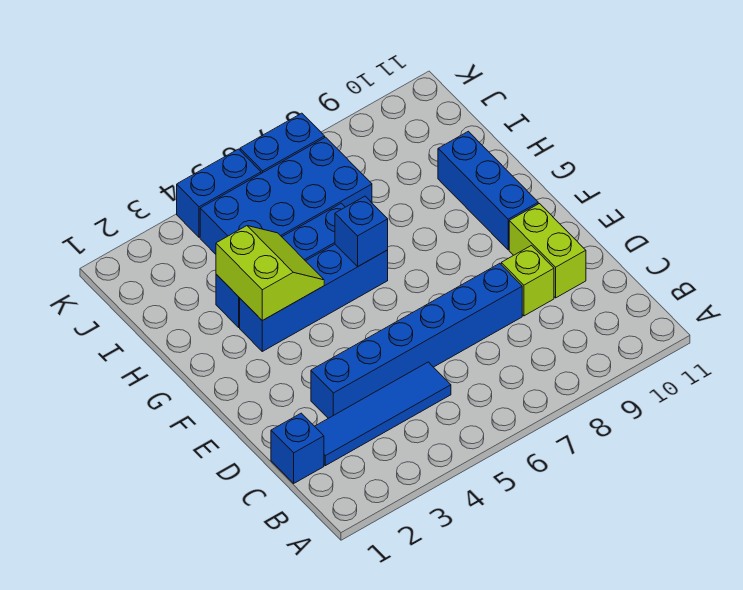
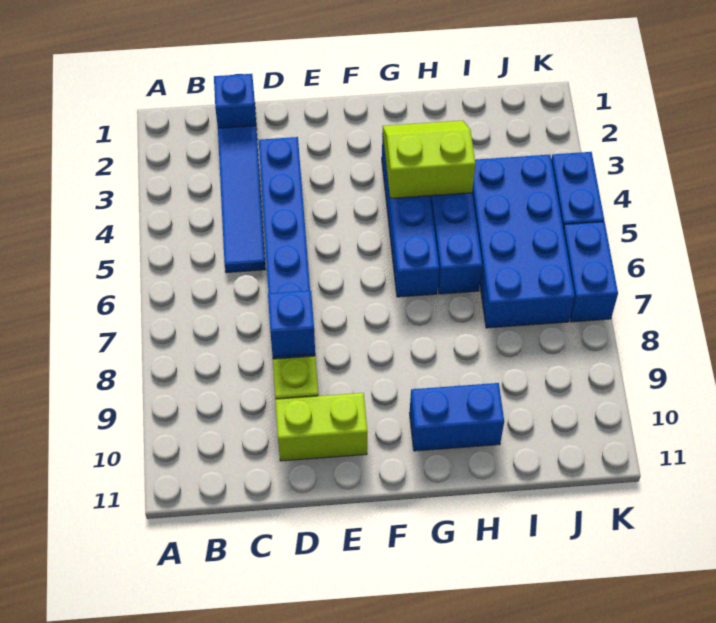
blue brick F10:H10 level 1 -> blue brick G10:H10 level 1
lime slope G3:H4 level 2 top 3 -> lime slope G3:H4 level 2 top 4
blue brick G6 level 2 -> blue brick D8 level 2

